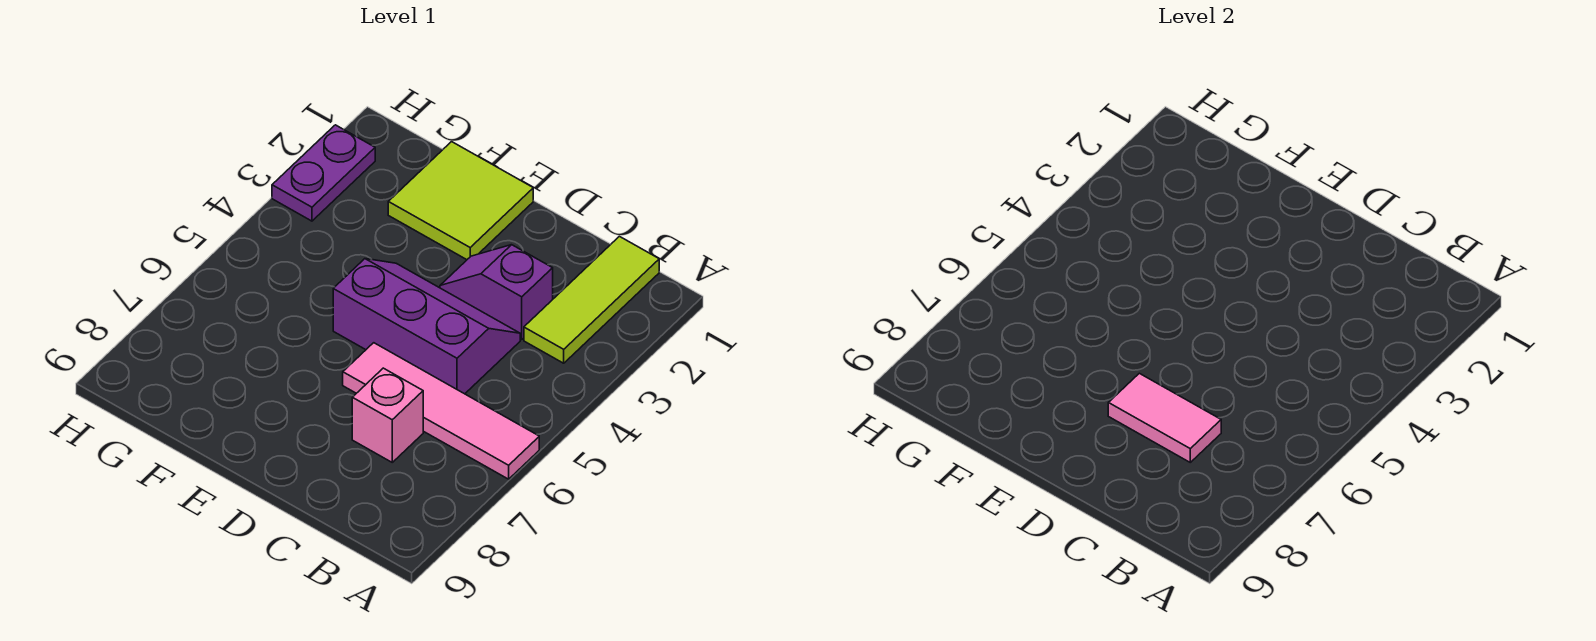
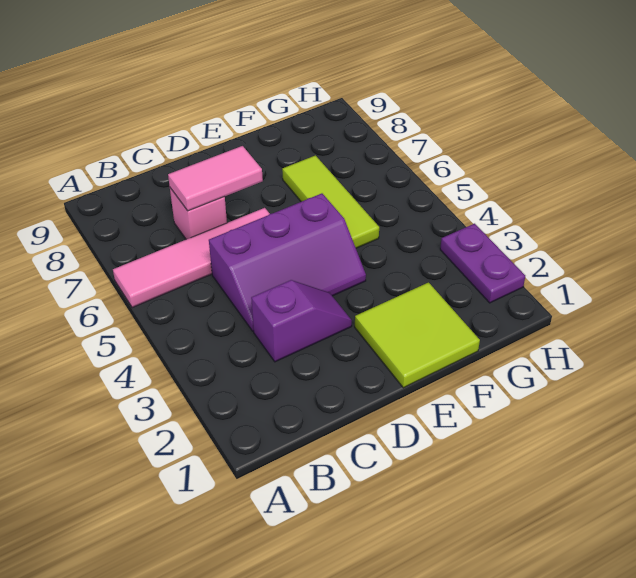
lime tile B1:B3 level 1 -> lime tile F5:F7 level 1

